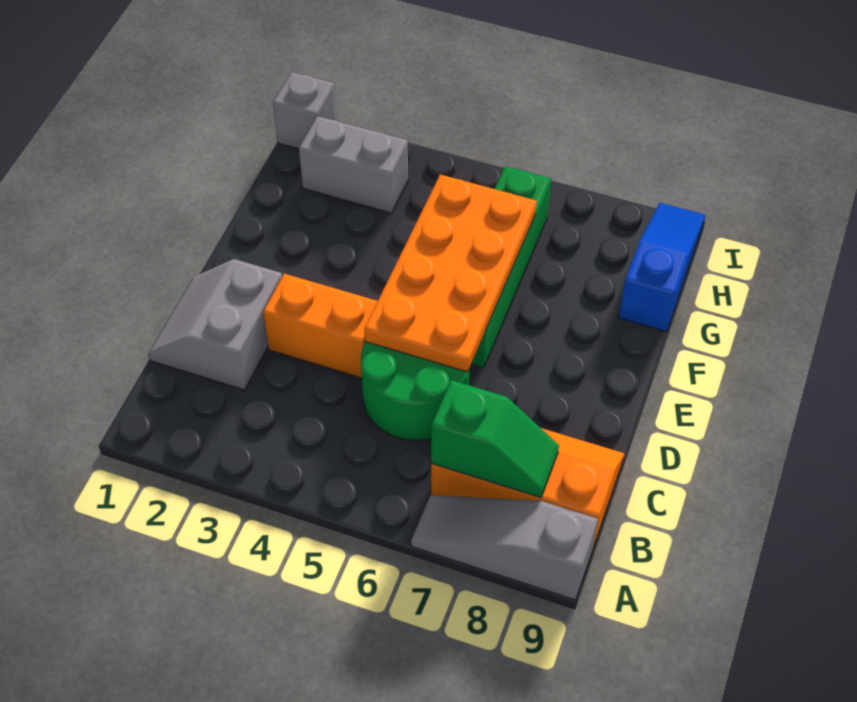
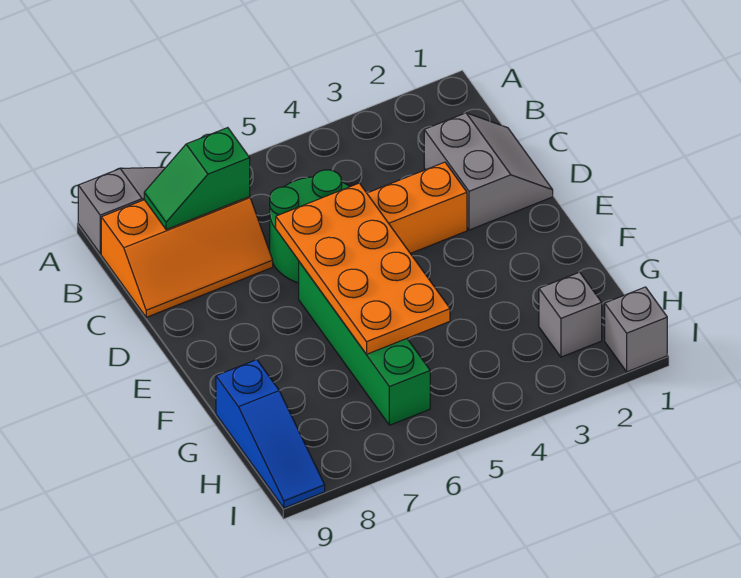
grey brick H2:H3 level 1 -> grey brick H2 level 1

